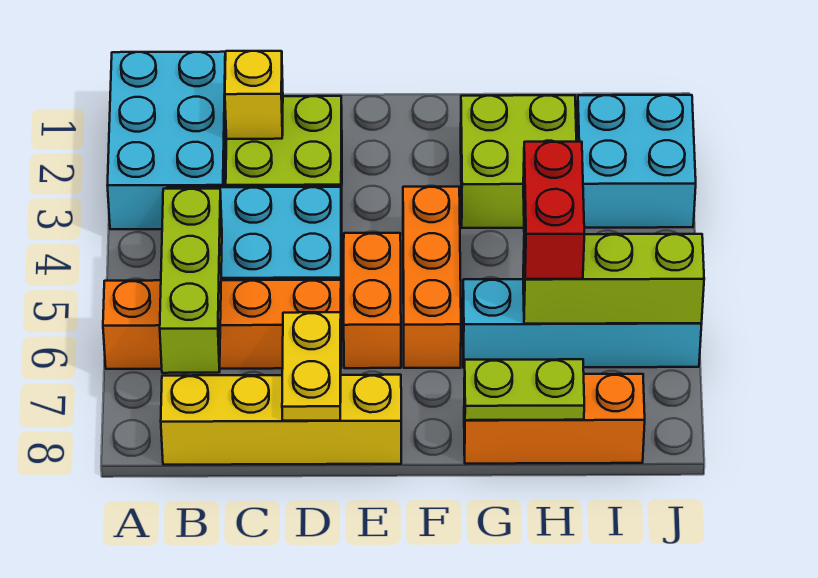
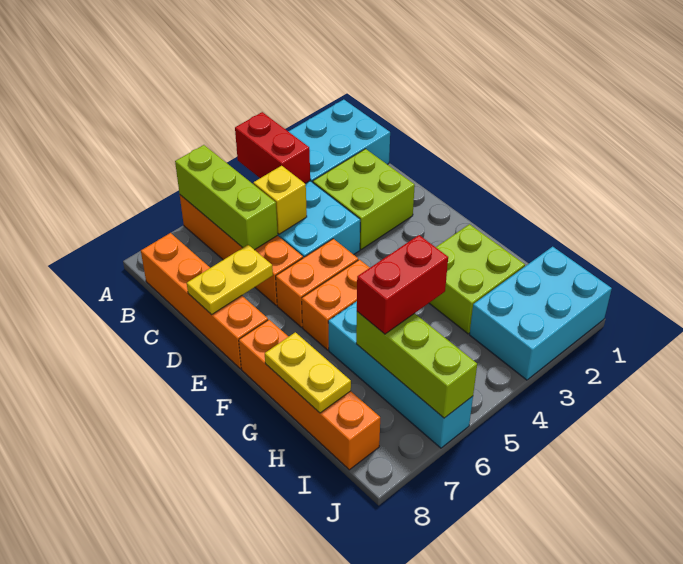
none -> red brick A4:B4 level 2
lime brick B5:B7 level 2 -> lime brick A6:C6 level 2
yellow brick B8:E8 level 1 -> orange brick B8:E8 level 1
yellow brick C2 level 2 -> yellow brick C5 level 2
orange brick F4:F6 level 1 -> orange brick F5:F6 level 1
orange brick G8:I8 level 1 -> orange brick F8:I8 level 1
lime plate G8:H8 level 2 -> yellow plate G8:H8 level 2
cyan brick I2:J3 level 1 -> cyan brick I1:J3 level 1

